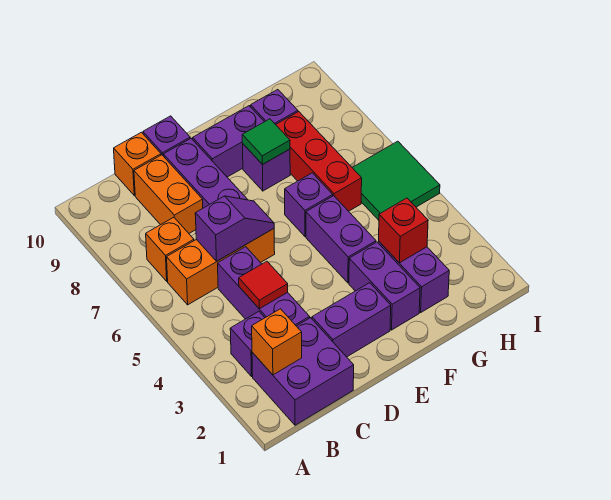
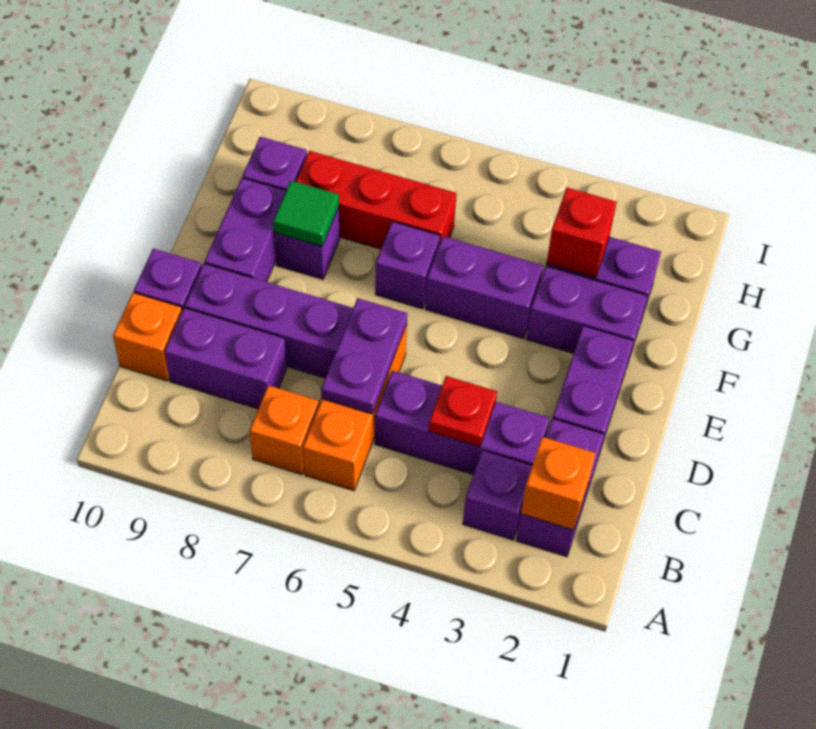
purple brick B1:C2 level 1 -> purple brick B2:C2 level 1
red tile C4 level 2 -> red plate C4 level 2
purple slope C6:D6 level 2 top C -> purple plate C6:D6 level 2
orange brick C8:C9 level 1 -> purple brick C8:C9 level 1
green tile H5:I6 level 1 -> none

